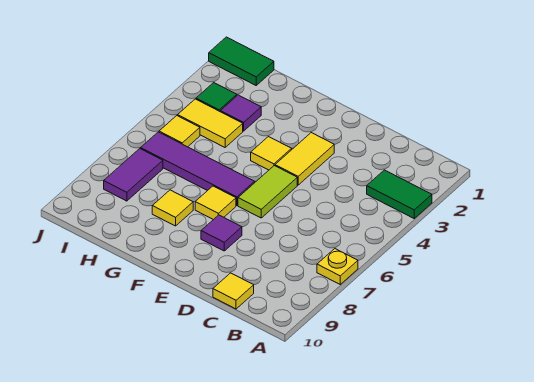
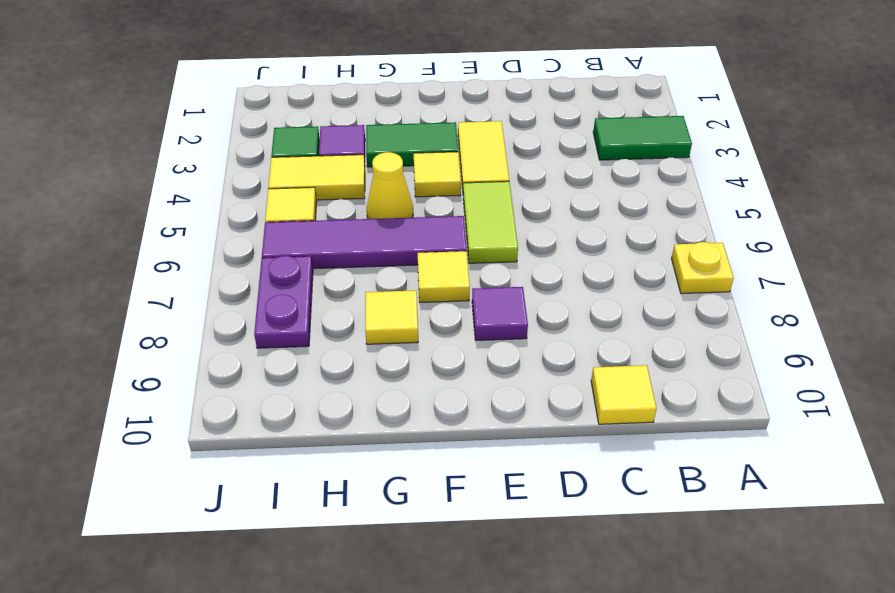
none -> yellow cone G5 level 1
green tile I1:J1 level 1 -> green tile F3:G3 level 1
purple tile I7:I8 level 1 -> purple plate I7:I8 level 1

